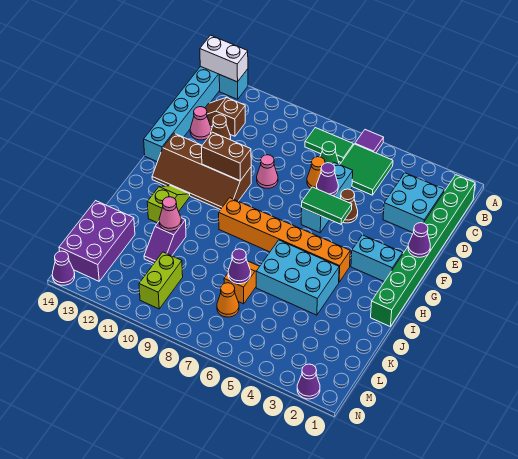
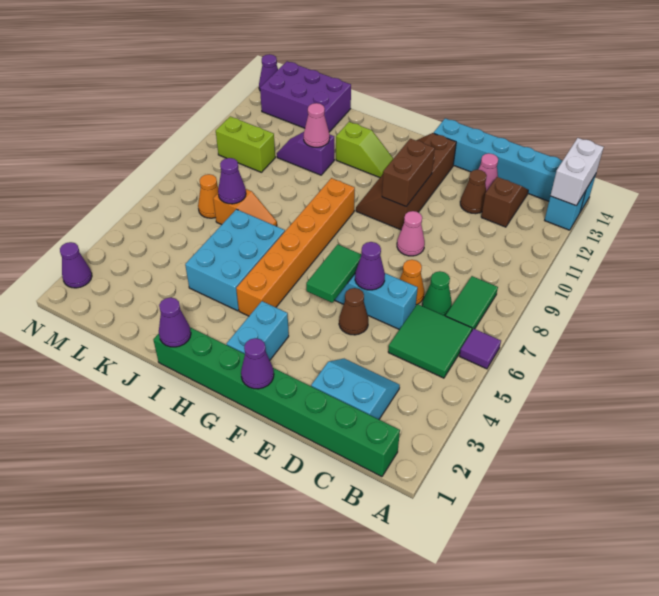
cyan brick C2:D3 level 1 -> cyan slope C2:D3 level 1 top 2
none -> purple cone I1 level 2

